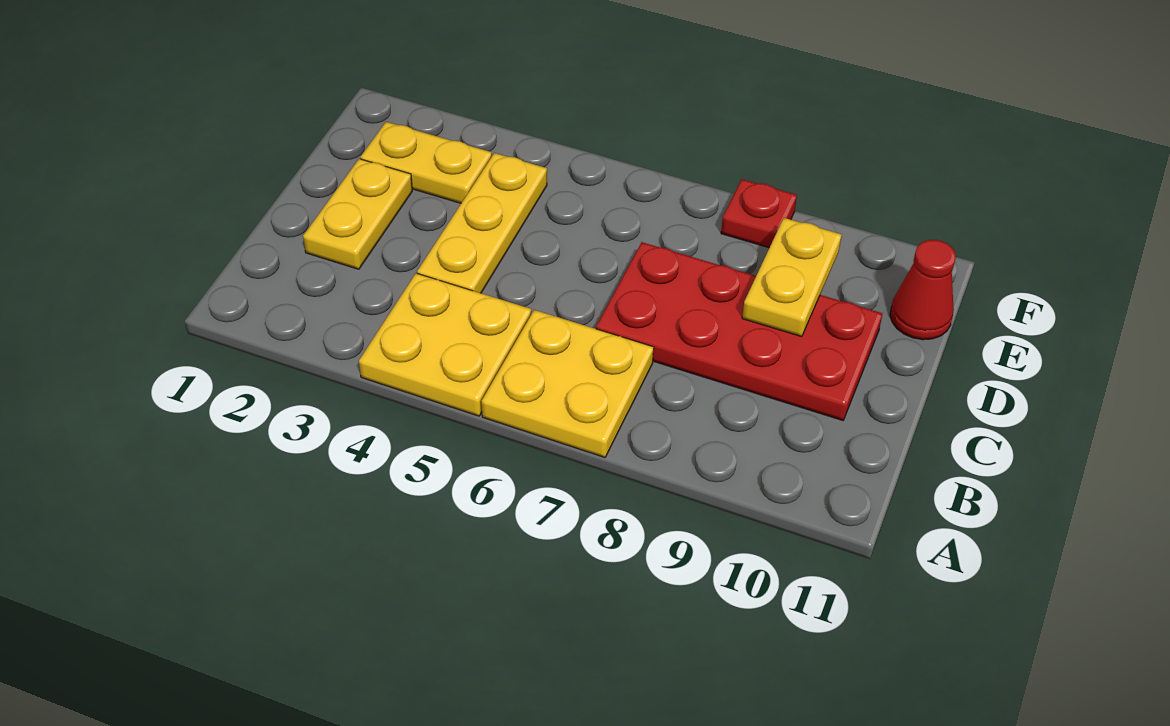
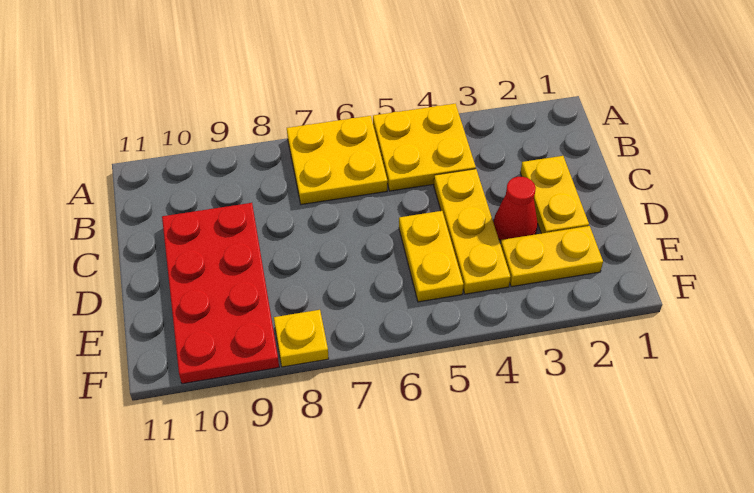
red plate C7:D10 level 1 -> red plate C9:F10 level 1
yellow plate D9:E9 level 2 -> yellow plate D5:E5 level 1
red cone E11 level 1 -> red cone D3 level 1
red plate F8 level 1 -> yellow plate F8 level 1

